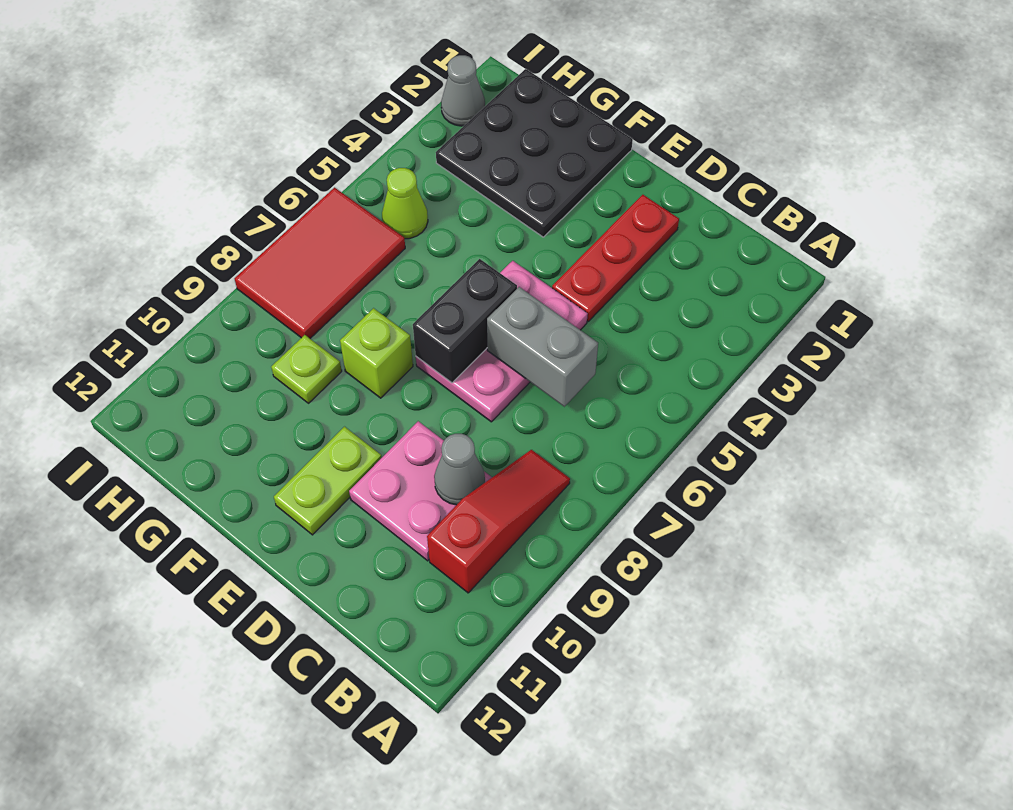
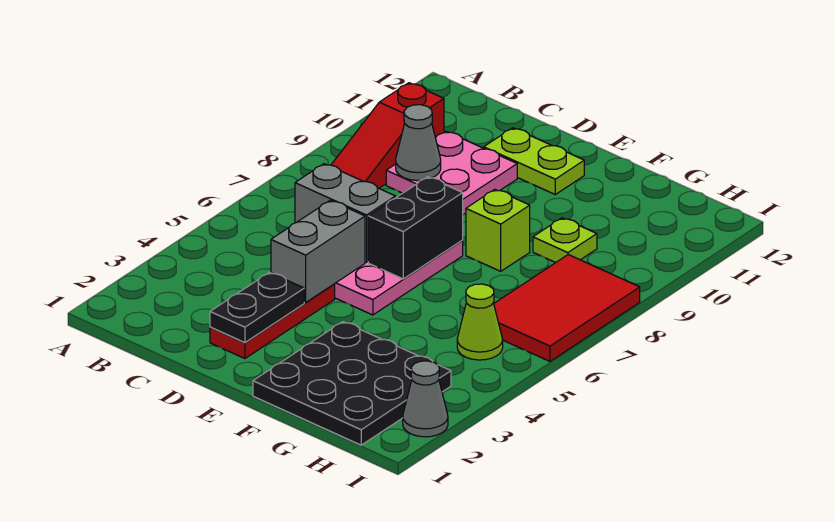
none -> black plate D2:D3 level 2
none -> grey brick D4:D5 level 2
lime plate E10:E11 level 1 -> lime plate D11:E11 level 1

